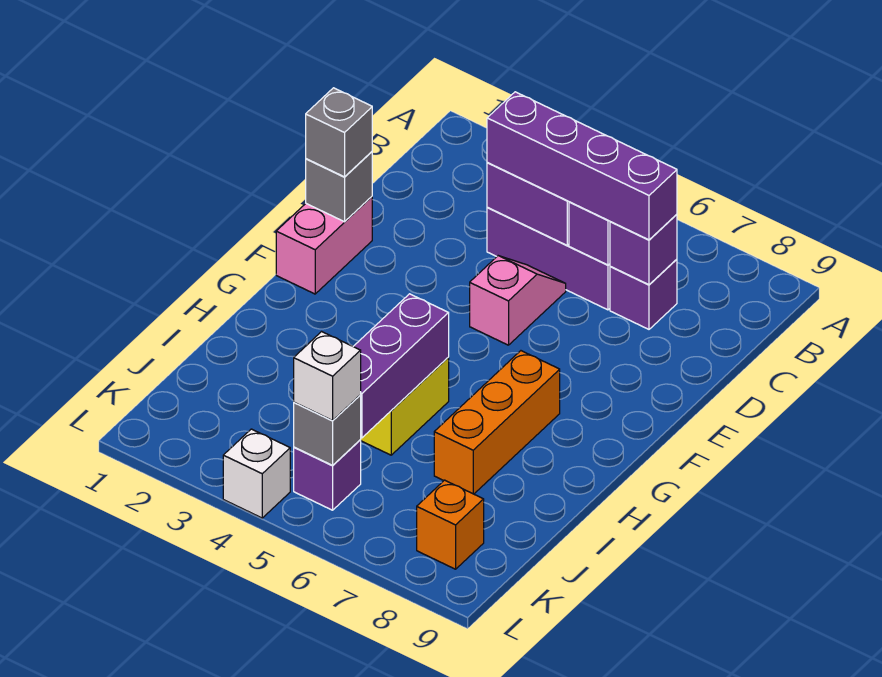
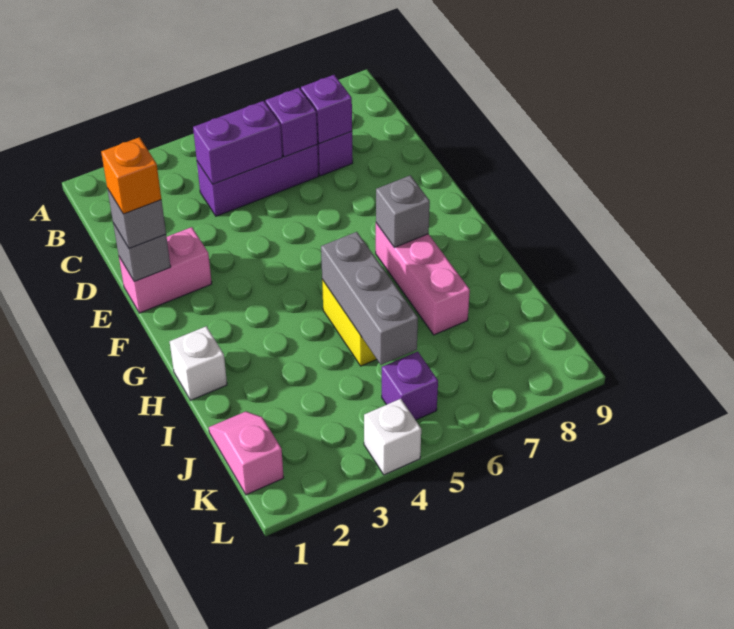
purple brick C4:C7 level 3 -> none
pink slope D5:E5 level 1 top E -> pink slope J1:K1 level 1 top K
pink brick E1:F1 level 1 -> pink brick E1:E2 level 1
orange brick G7:I7 level 1 -> pink brick G7:I7 level 1
purple brick H5:J5 level 2 -> grey brick H5:J5 level 2
grey brick K5 level 2 -> grey brick G7 level 2
white brick K5 level 3 -> white brick H1 level 1
orange brick K8 level 1 -> orange brick E1 level 4

